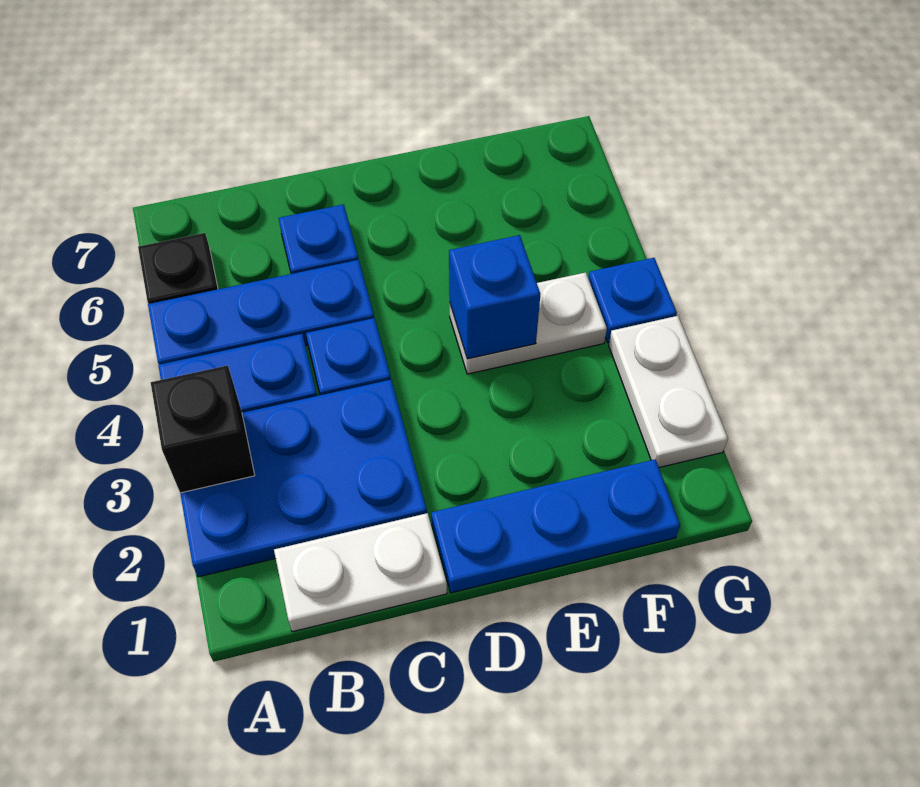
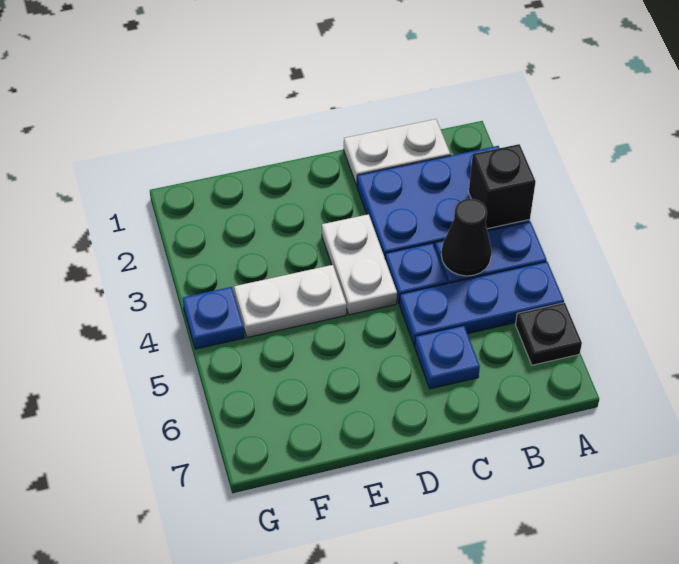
none -> black cone B4 level 2
blue plate D1:F1 level 1 -> none
blue brick E4 level 2 -> none
white plate G2:G3 level 1 -> white plate D3:D4 level 1

